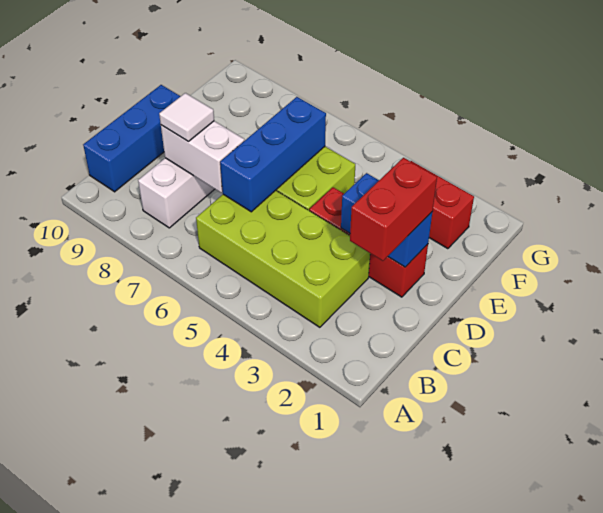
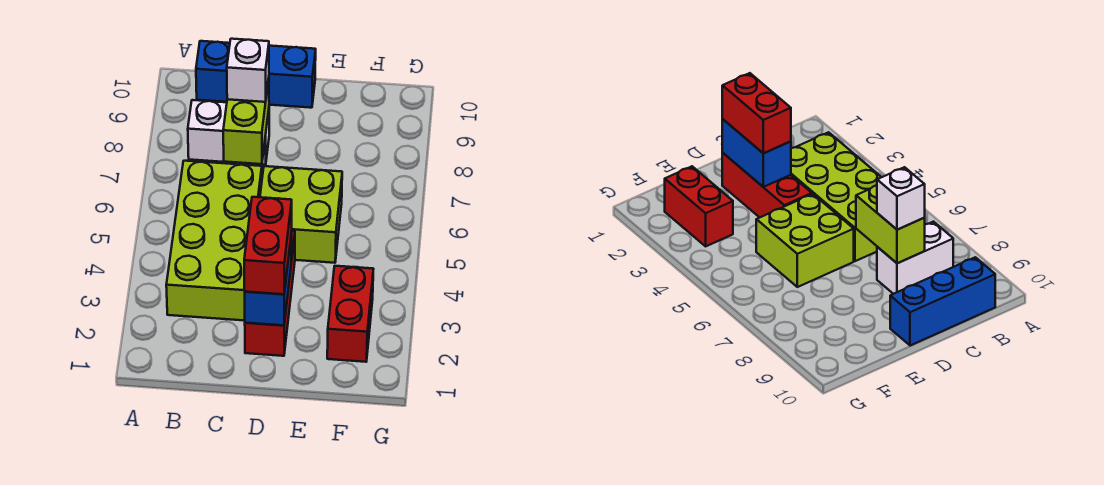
red brick C2:D2 level 3 -> red brick D2:D3 level 3
blue brick C6:E6 level 2 -> none
white brick C7:C8 level 2 -> lime brick C7:C8 level 2
white tile C8 level 3 -> white brick C8 level 3

